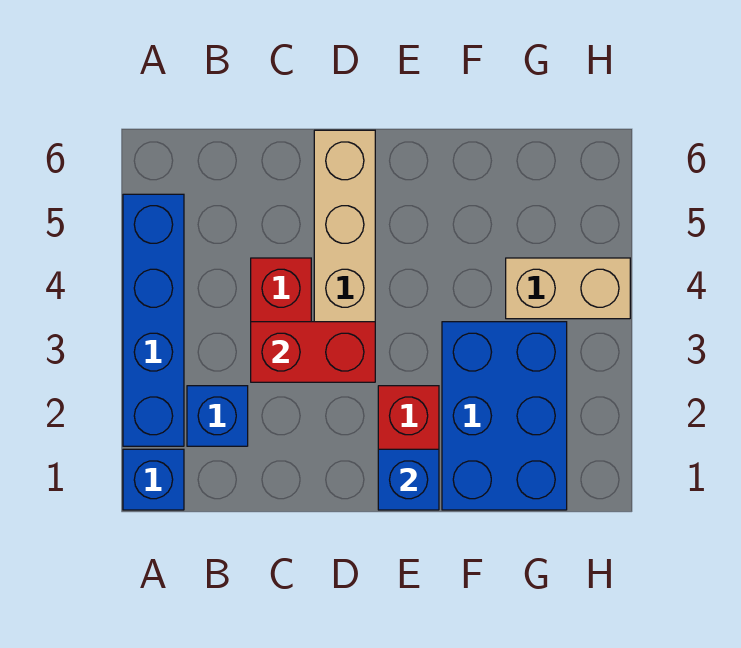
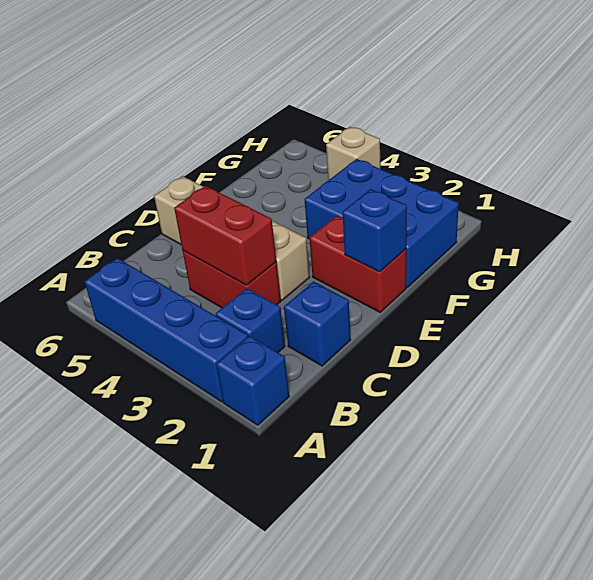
none -> blue brick C1 level 1
red brick C3:D3 level 2 -> red brick C3:C4 level 2
tan brick G4:H4 level 1 -> tan brick H4 level 1

